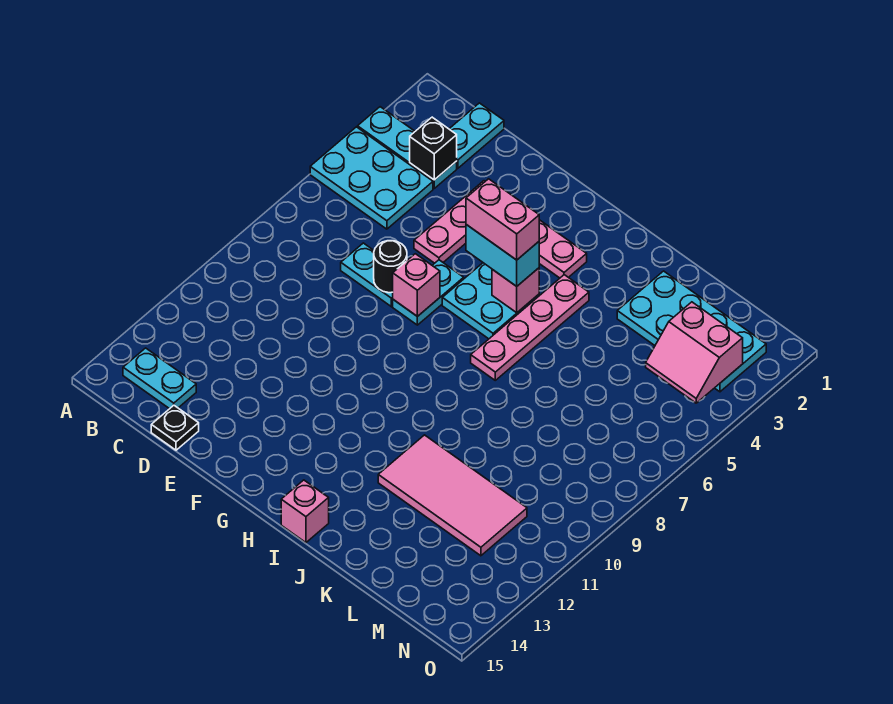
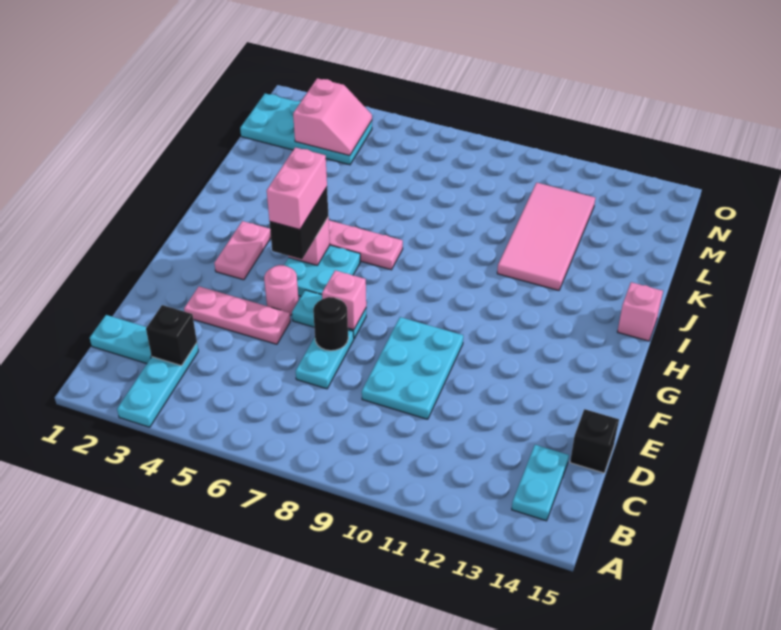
cyan plate A4:C5 level 1 -> cyan plate D9:F10 level 1
black plate D15 level 1 -> black brick D15 level 1
none -> pink round brick F5 level 1
cyan brick G5:H5 level 3 -> black brick G5:H5 level 3
cyan plate K2:N3 level 1 -> cyan plate M1:N4 level 1

